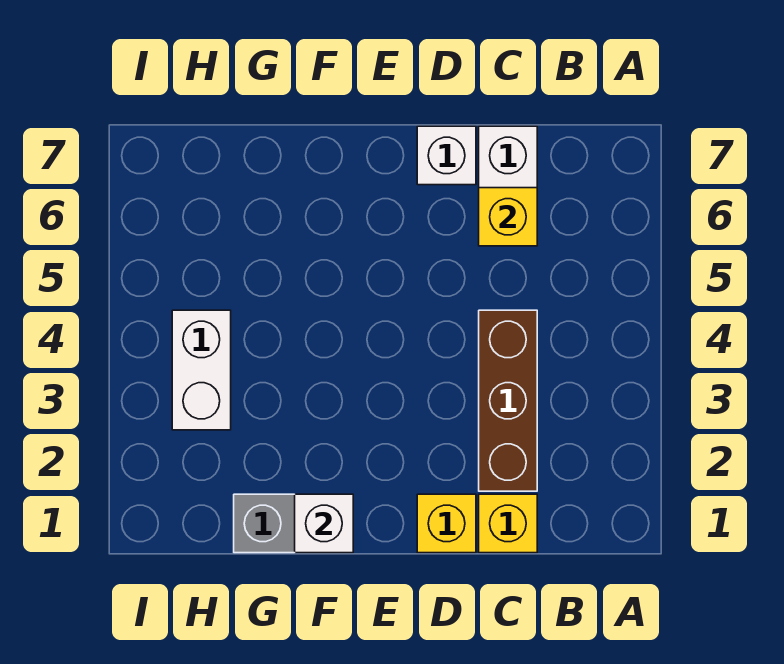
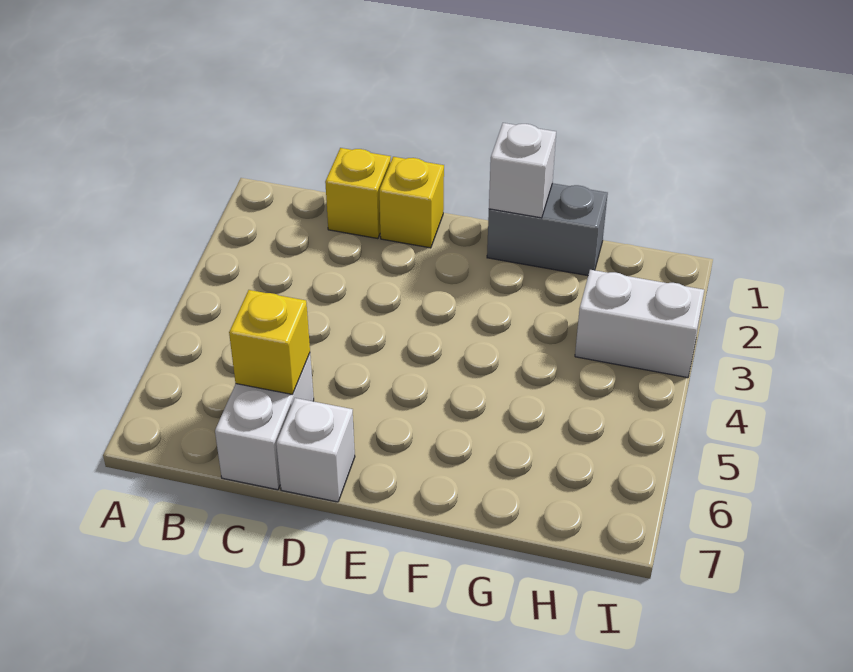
brown brick C2:C4 level 1 -> none
white brick H3:H4 level 1 -> white brick H3:I3 level 1

